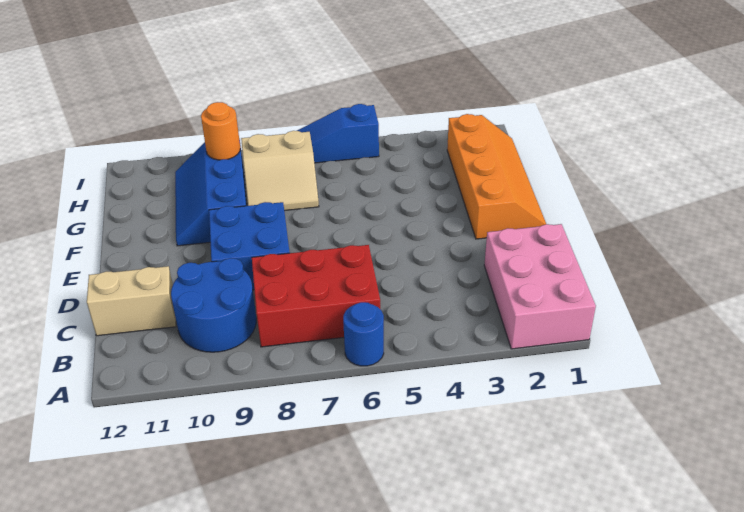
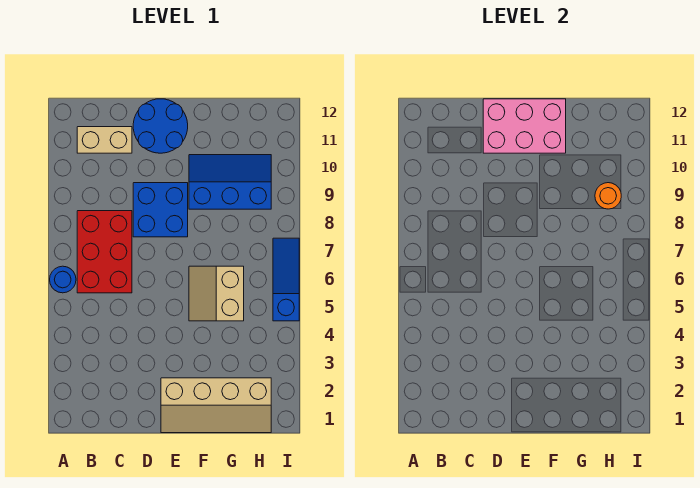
pink brick A1:C2 level 1 -> pink brick D11:F12 level 2
blue round brick B9:C10 level 1 -> blue round brick D11:E12 level 1
tan brick C11:C12 level 1 -> tan brick B11:C11 level 1
orange slope E1:H2 level 1 top 2 -> tan slope E1:H2 level 1 top 2
tan slope G7:H8 level 1 top H -> tan slope F5:G6 level 1 top G

